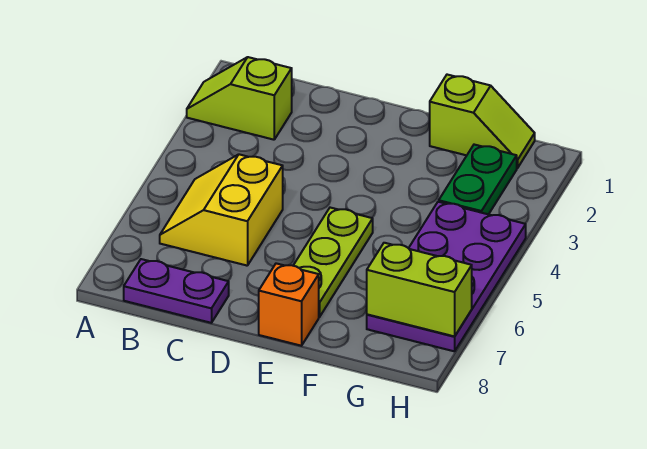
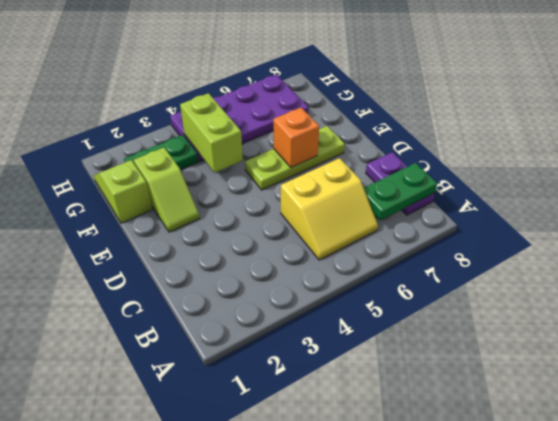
lime slope A2:B2 level 1 top B -> lime slope E2:F2 level 1 top F
none -> green plate B7:B8 level 2
orange brick E8 level 1 -> orange brick E6 level 2
lime brick G7:H7 level 2 -> lime brick F4:G4 level 2

